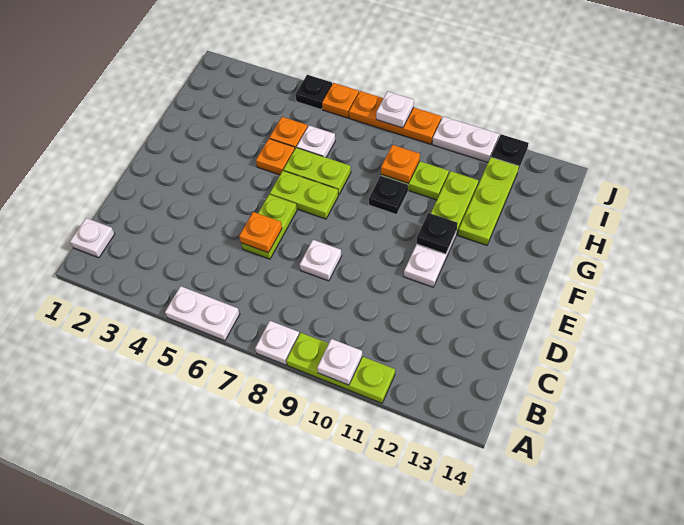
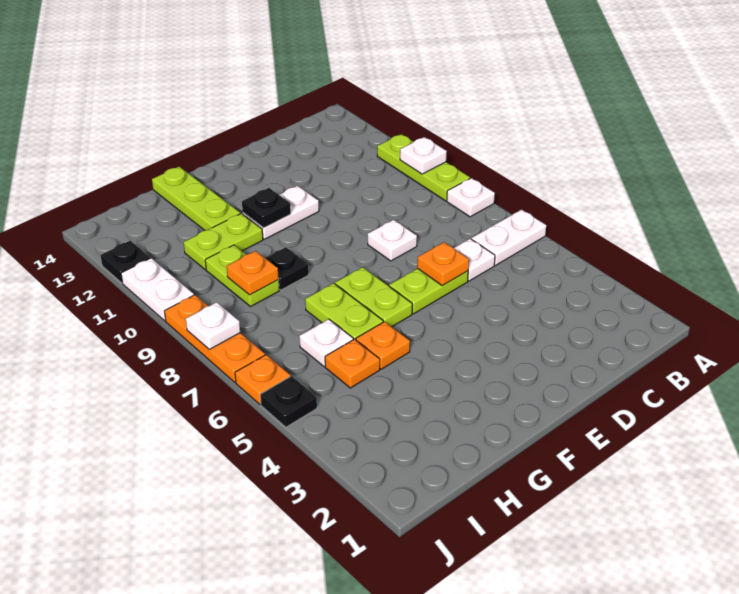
white plate A5:A6 level 1 -> white plate A6:B6 level 1
white plate B1 level 1 -> white plate C6 level 1
lime plate G12:I12 level 1 -> lime plate G12:G14 level 1

